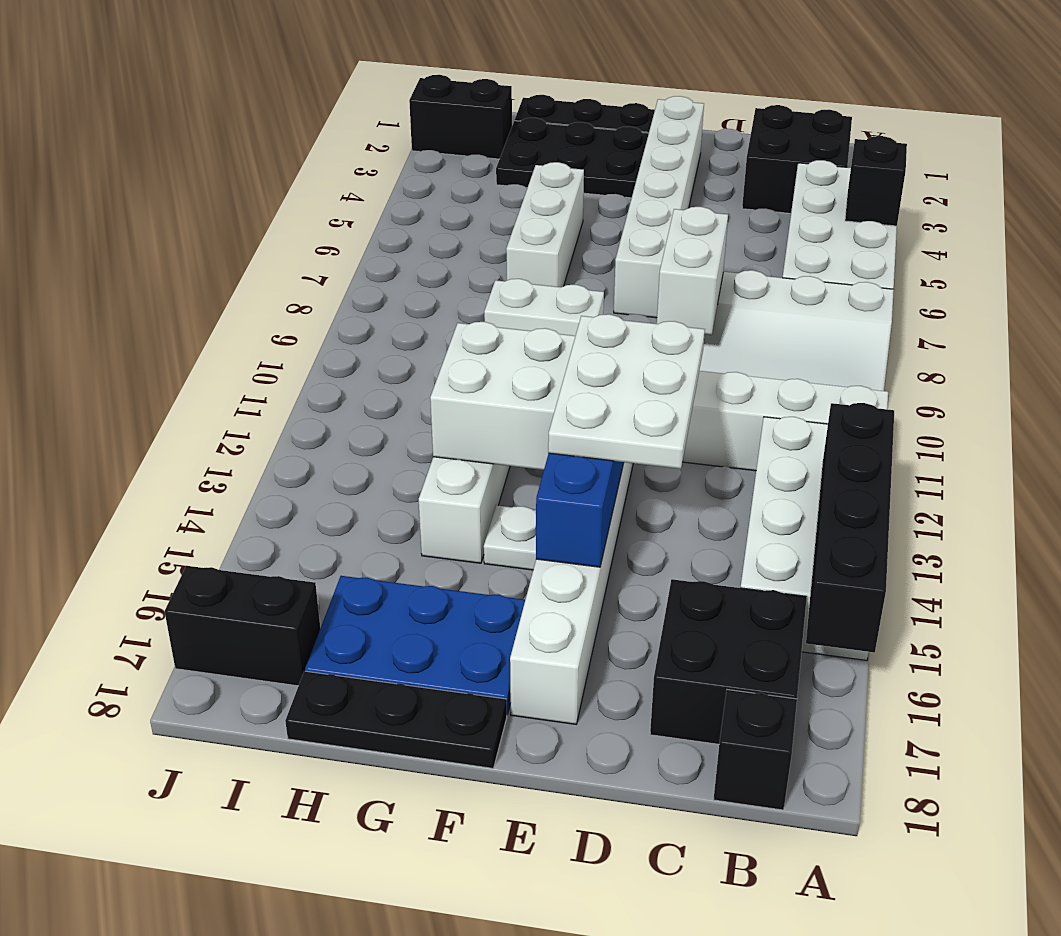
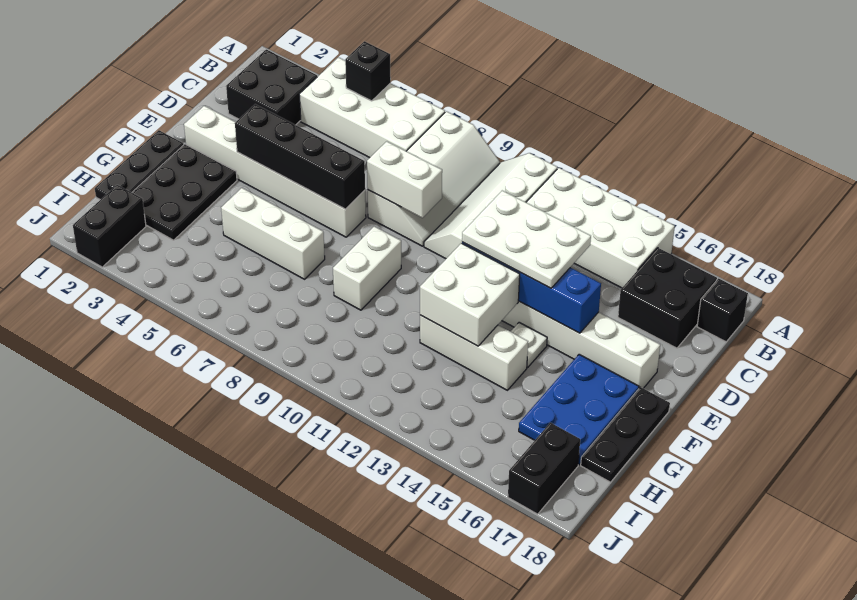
black brick A13:A16 level 2 -> black brick E4:E7 level 2

